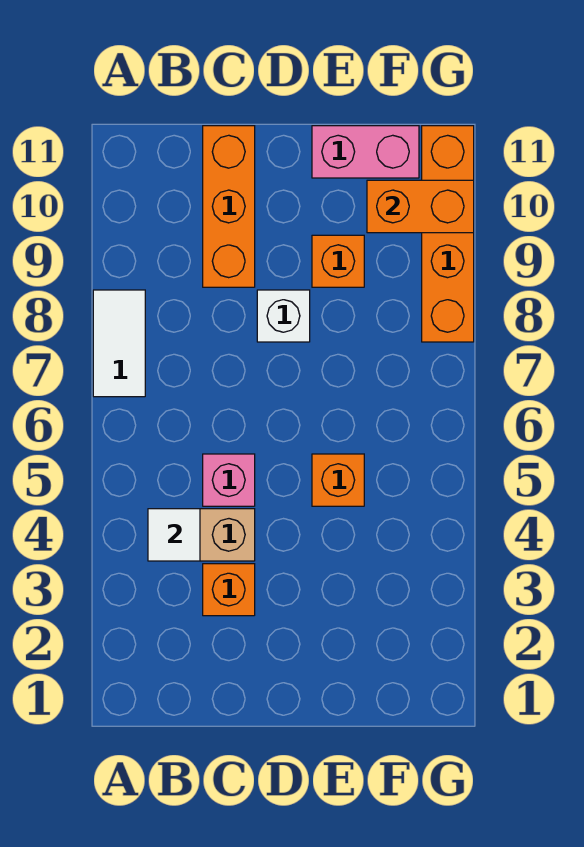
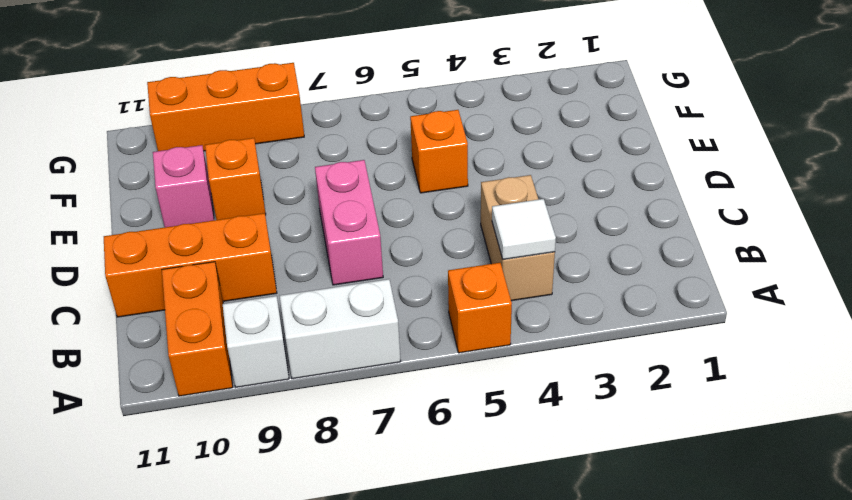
white tile A7:A8 level 1 -> white brick A7:A8 level 1
orange brick C3 level 1 -> orange brick A5 level 1
pink brick C5 level 1 -> pink brick E10 level 1
white brick D8 level 1 -> white brick A9 level 1
pink brick E11:F11 level 1 -> pink brick C7:D7 level 1
orange brick F10:G10 level 2 -> orange brick A10:B10 level 1
orange brick G8:G11 level 1 -> orange brick G8:G10 level 1

